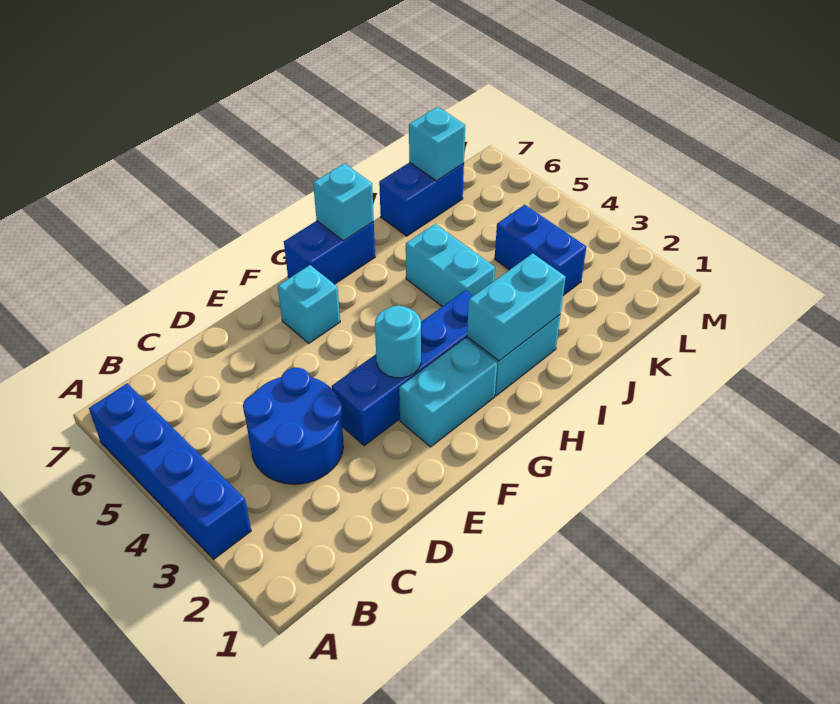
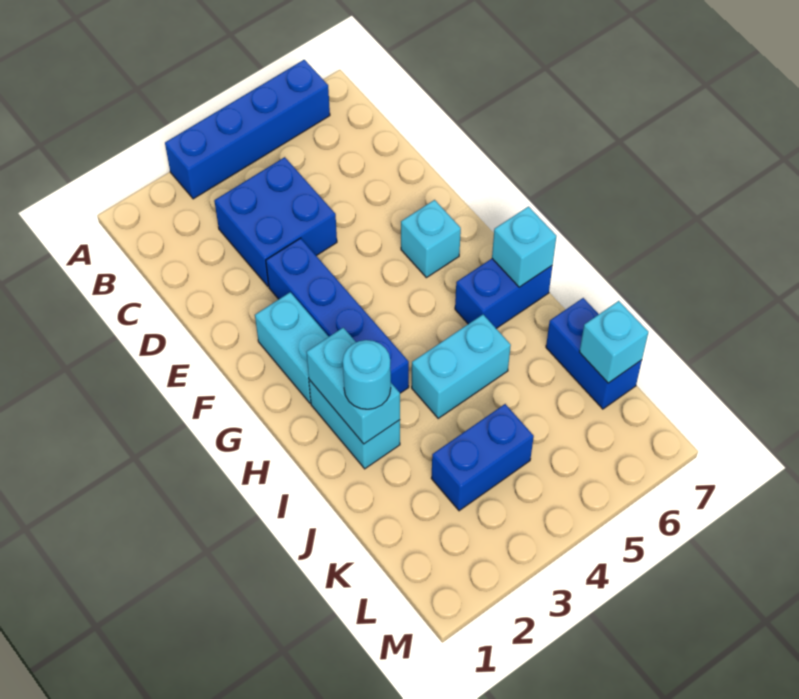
blue round brick C3:D4 level 1 -> blue brick C3:D4 level 1
cyan round brick F3 level 2 -> cyan round brick I2 level 3
blue brick G7:H7 level 1 -> blue brick H6:H7 level 1

